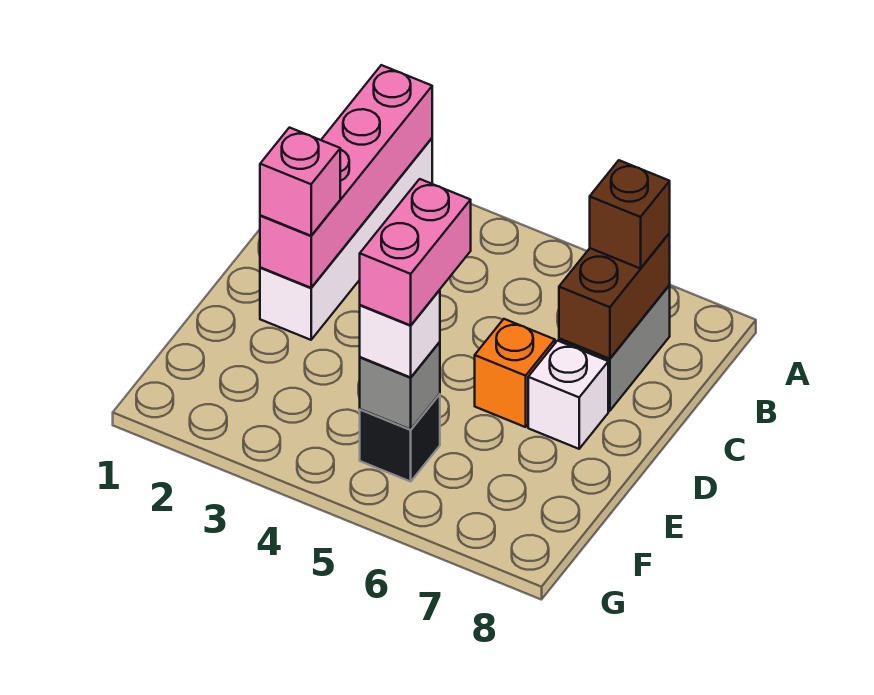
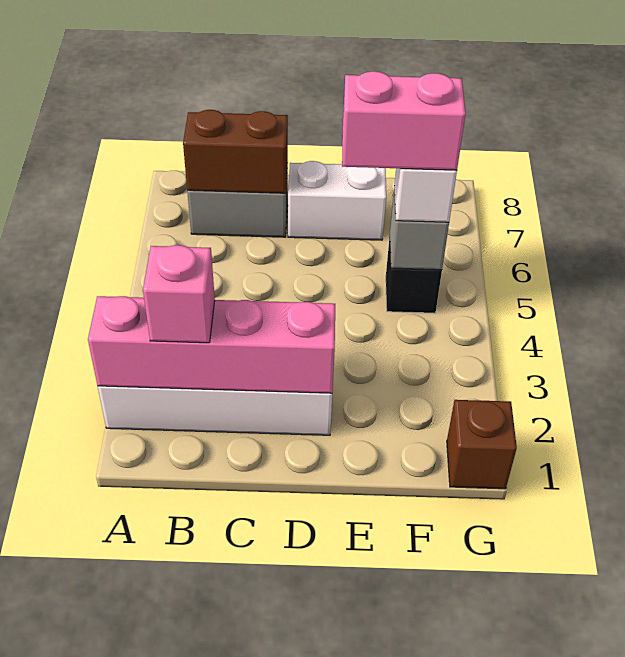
brown brick B7 level 3 -> brown brick G1 level 1
pink brick D2 level 3 -> pink brick B2 level 3
orange brick D6 level 1 -> none
white brick D7 level 1 -> white brick D7:E7 level 1

